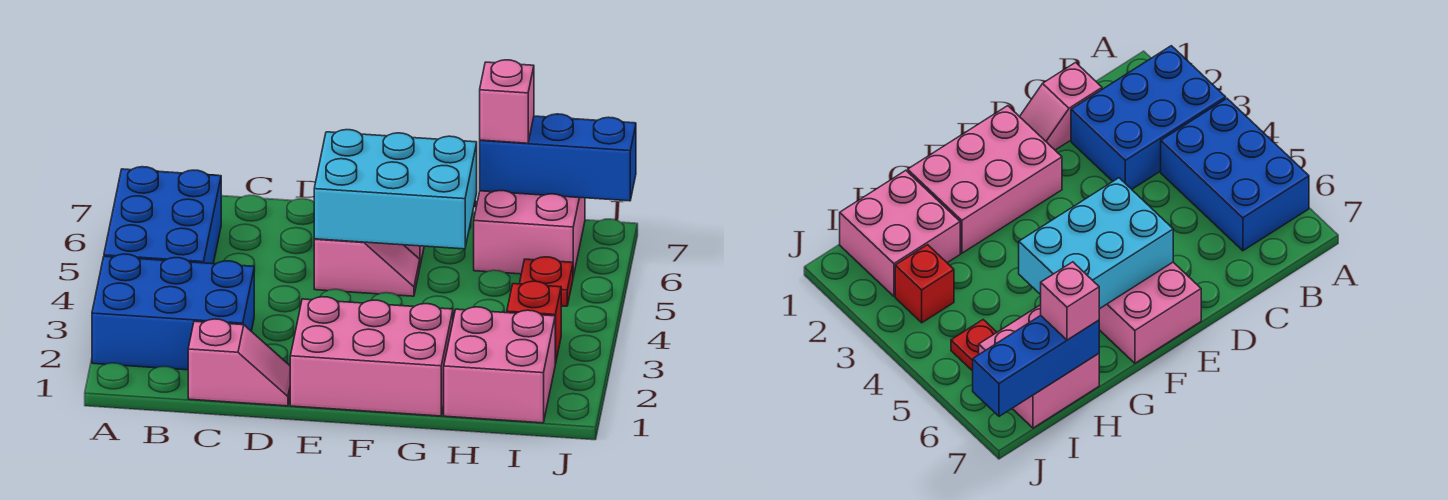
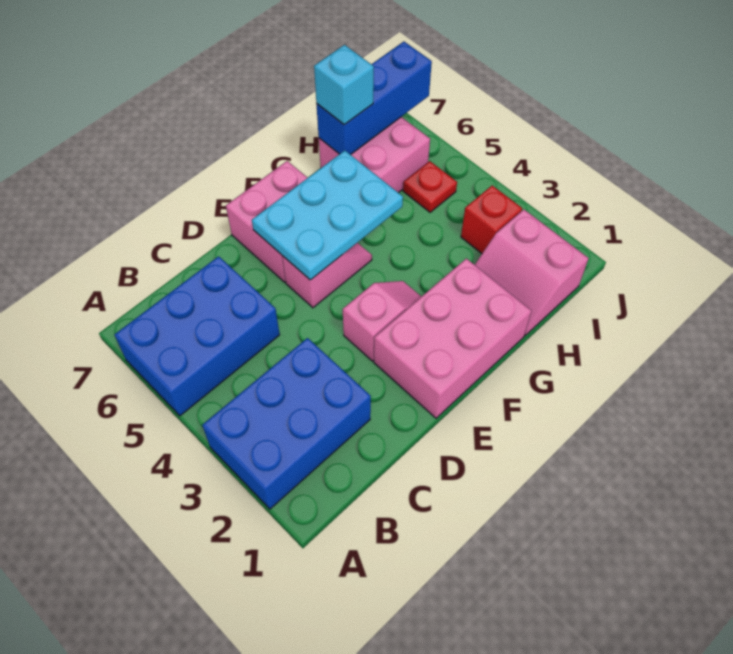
blue brick A4:B6 level 1 -> blue brick A5:C6 level 1
pink slope C1:D1 level 1 top C -> pink slope E3:F3 level 1 top E
cyan brick E5:G6 level 2 -> cyan plate E5:G6 level 2
pink brick H1:I2 level 1 -> pink slope H1:I2 level 1 top I
pink brick H7 level 3 -> cyan brick H7 level 3

